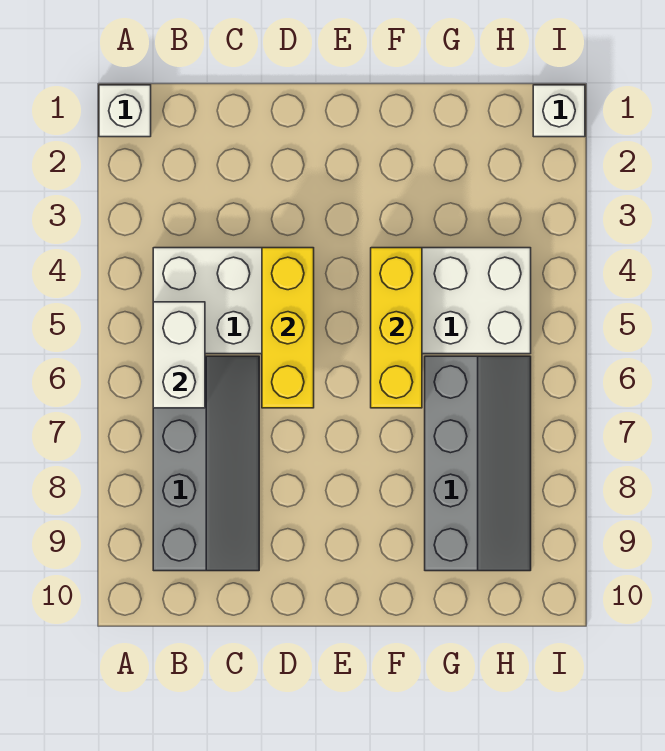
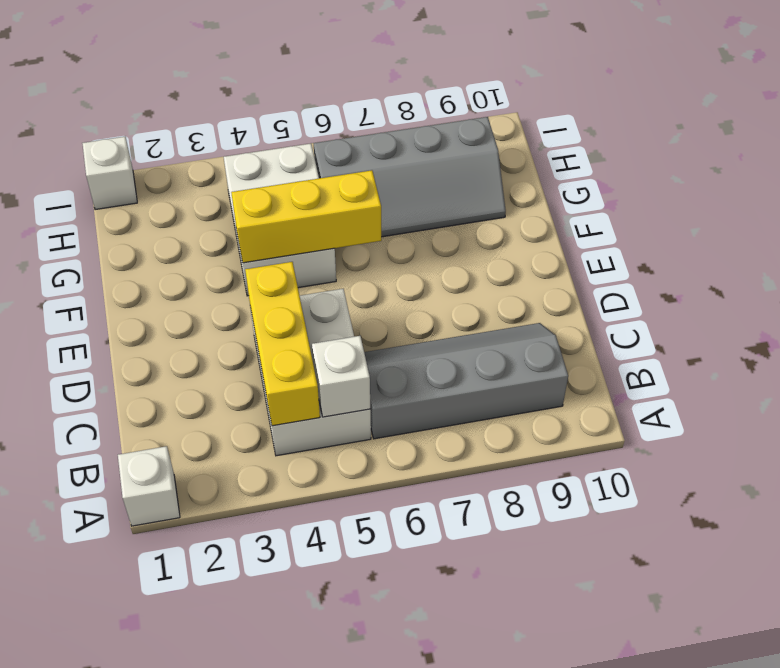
white brick B5:B6 level 2 -> white brick B5 level 2
yellow brick D4:D6 level 2 -> yellow brick B4:D4 level 2
grey slope G6:H9 level 1 top G -> grey slope G6:H9 level 1 top H

